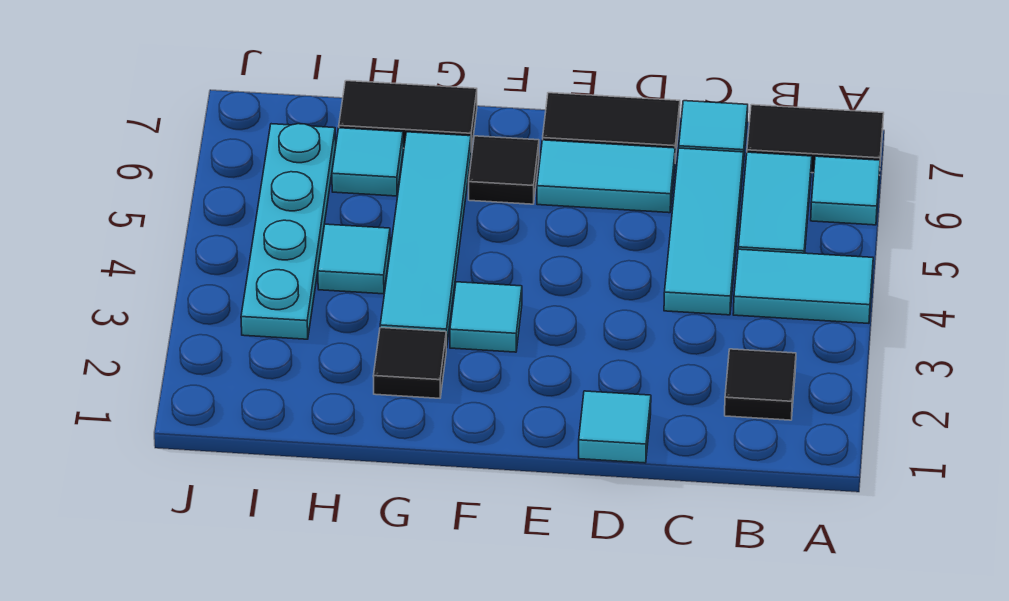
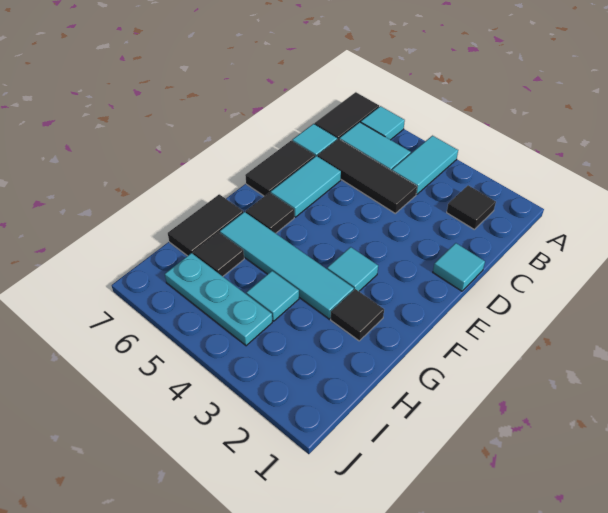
cyan tile C4:C6 level 1 -> black tile C4:C6 level 1
cyan tile H6 level 1 -> black tile H6 level 1
cyan plate I3:I6 level 1 -> cyan plate I4:I6 level 1

